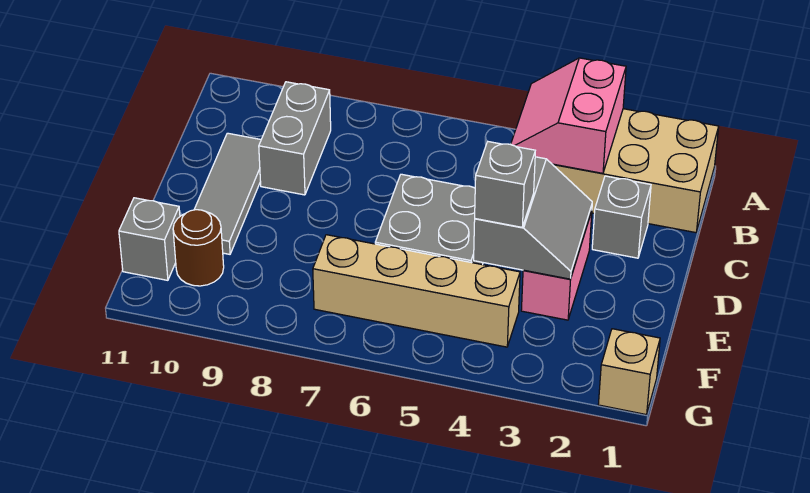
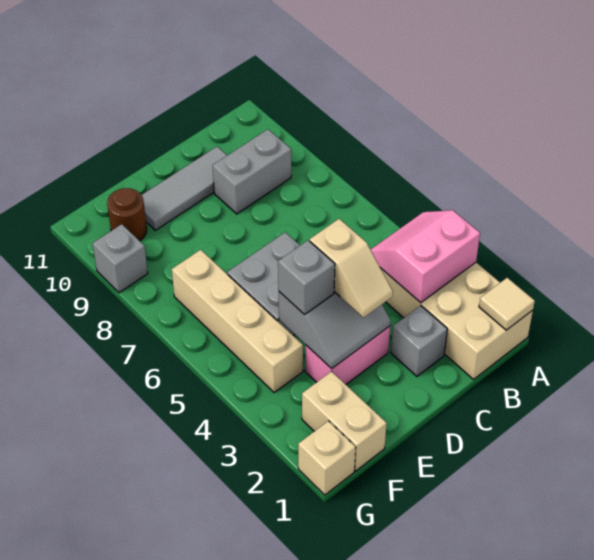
none -> tan tile A1 level 2
none -> tan slope D3:D4 level 3 top 4
none -> tan brick F1:F2 level 1
grey brick F11 level 1 -> grey brick G9 level 1

